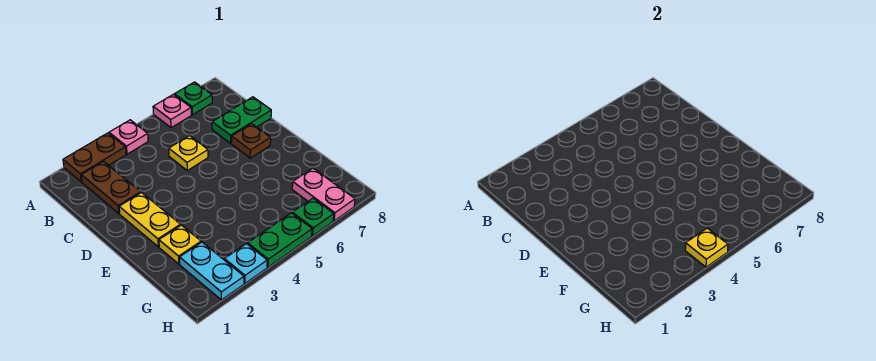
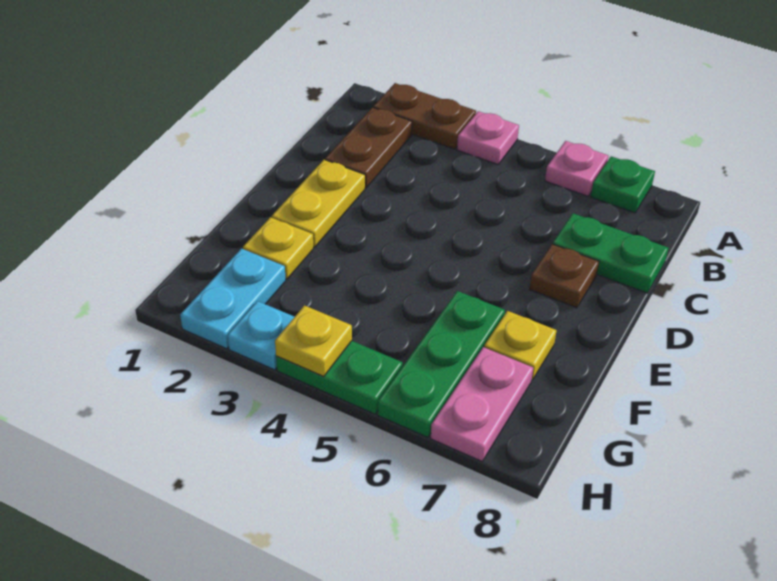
yellow plate C5 level 1 -> yellow plate F7 level 1
green plate H6 level 1 -> green plate F6:H6 level 1

